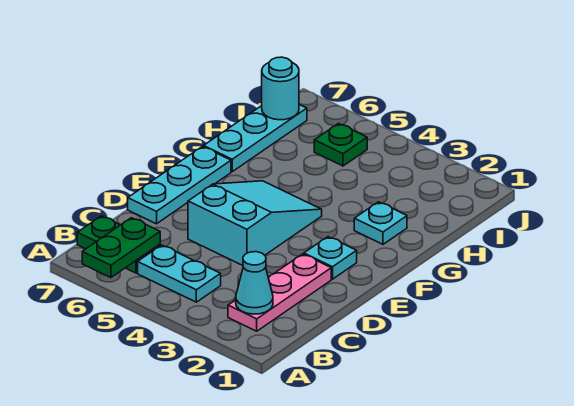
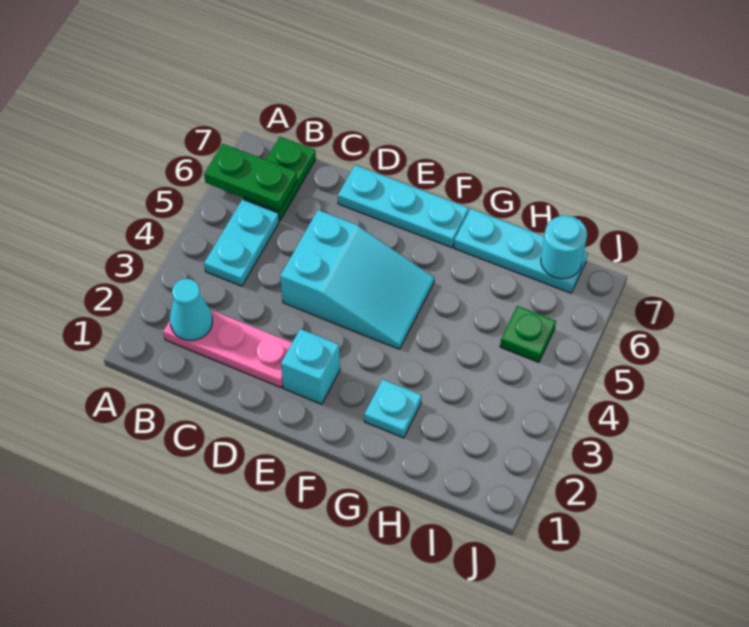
cyan plate E2 level 1 -> cyan brick E2 level 1

